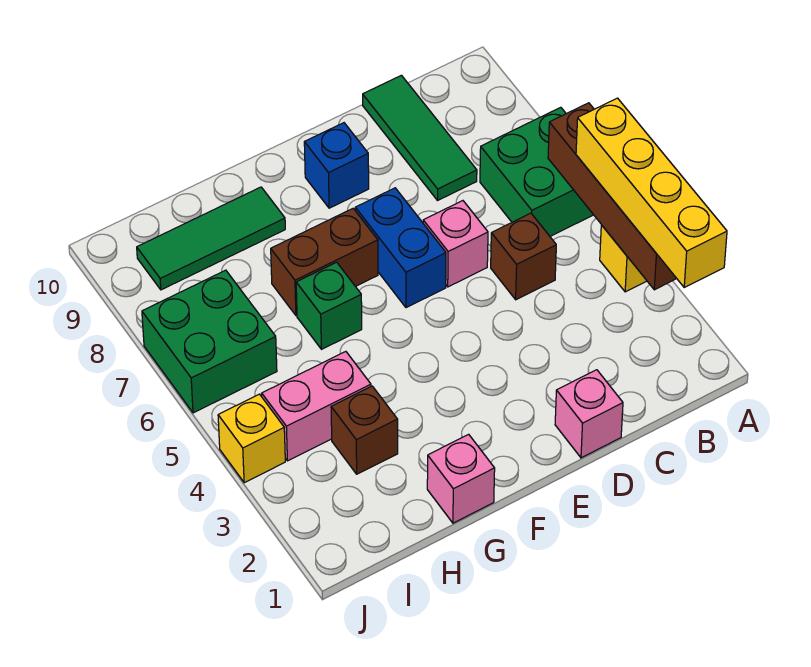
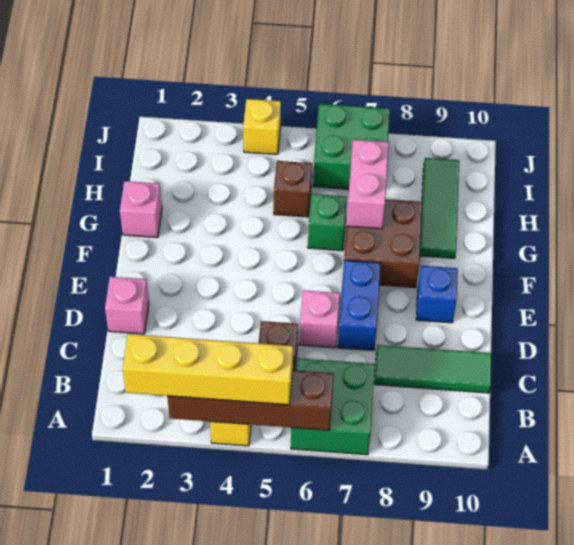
blue brick E6:E7 level 1 -> blue brick D7:E7 level 1
brown brick F7:G7 level 1 -> brown brick F7:G8 level 1
brown brick H3 level 1 -> brown brick H5 level 1
pink brick H4:I4 level 1 -> pink brick G7:H7 level 2

